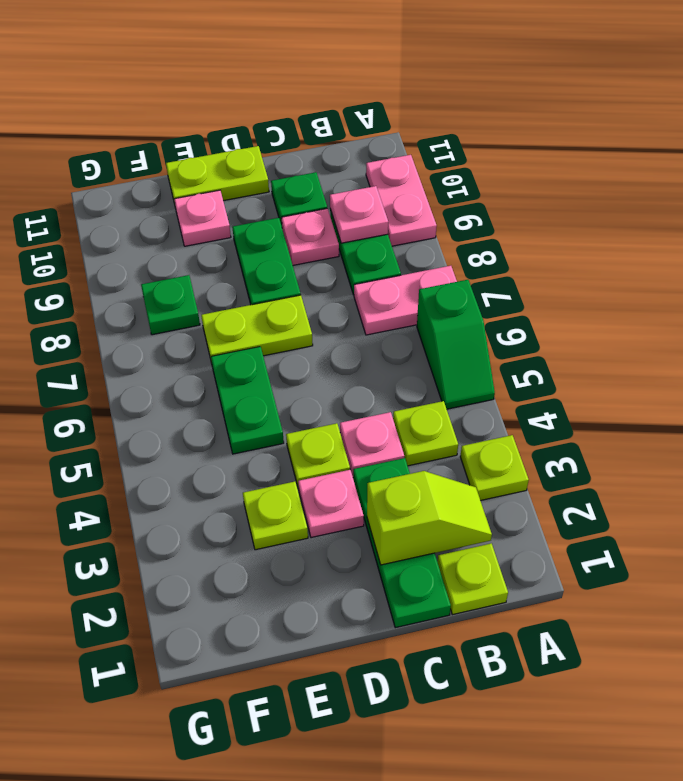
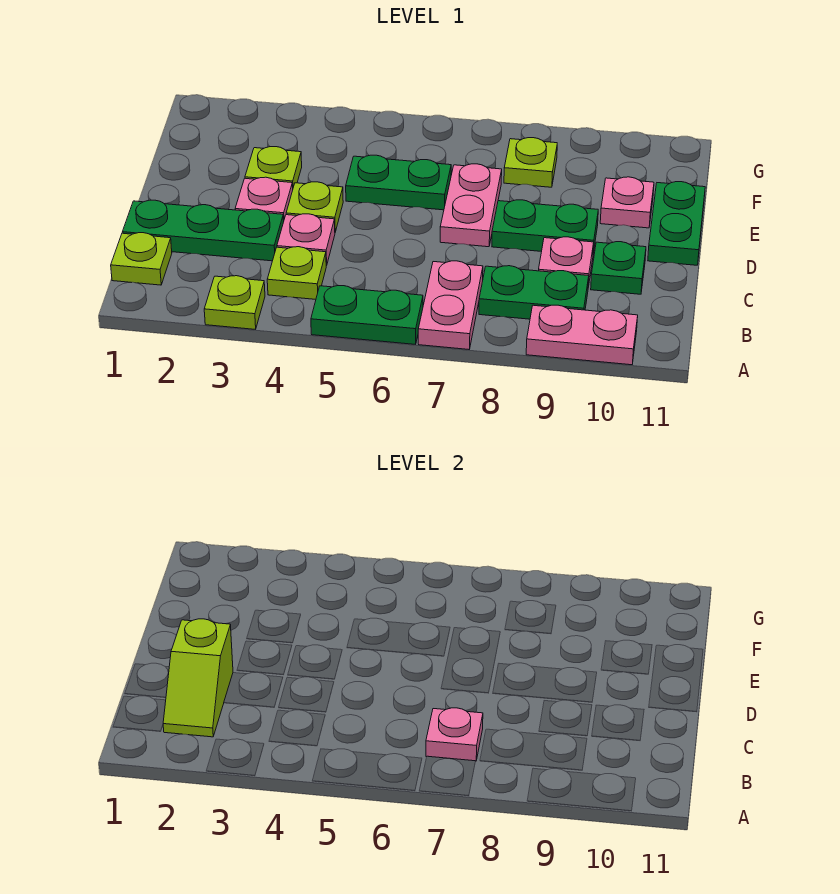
green slope A5:A6 level 1 top 6 -> green plate A5:A6 level 1
pink plate B9 level 2 -> pink plate B7 level 2
lime plate D7:E7 level 1 -> pink plate D7:E7 level 1
lime plate D11:E11 level 1 -> green plate D11:E11 level 1
green plate F8 level 1 -> lime plate F8 level 1

